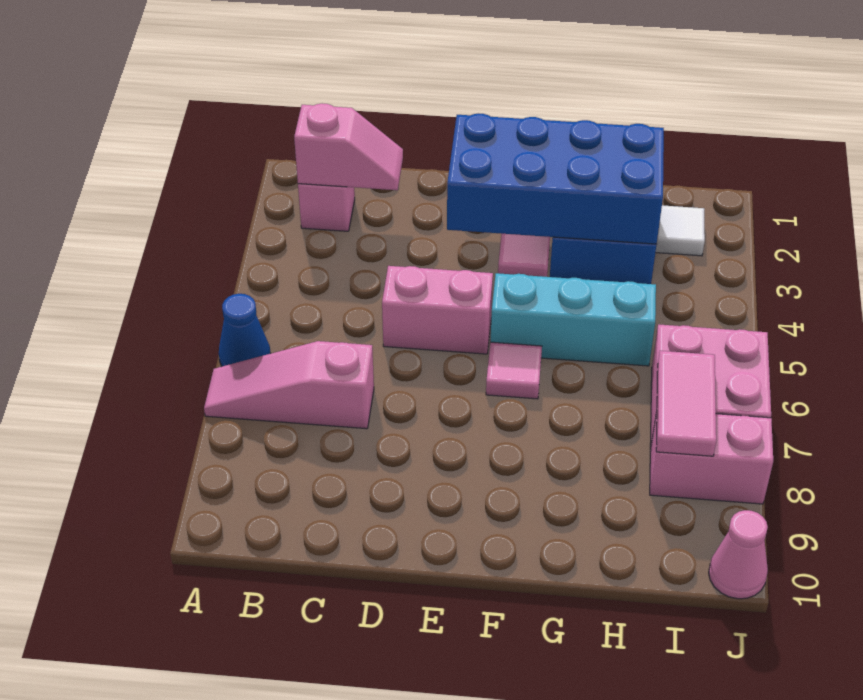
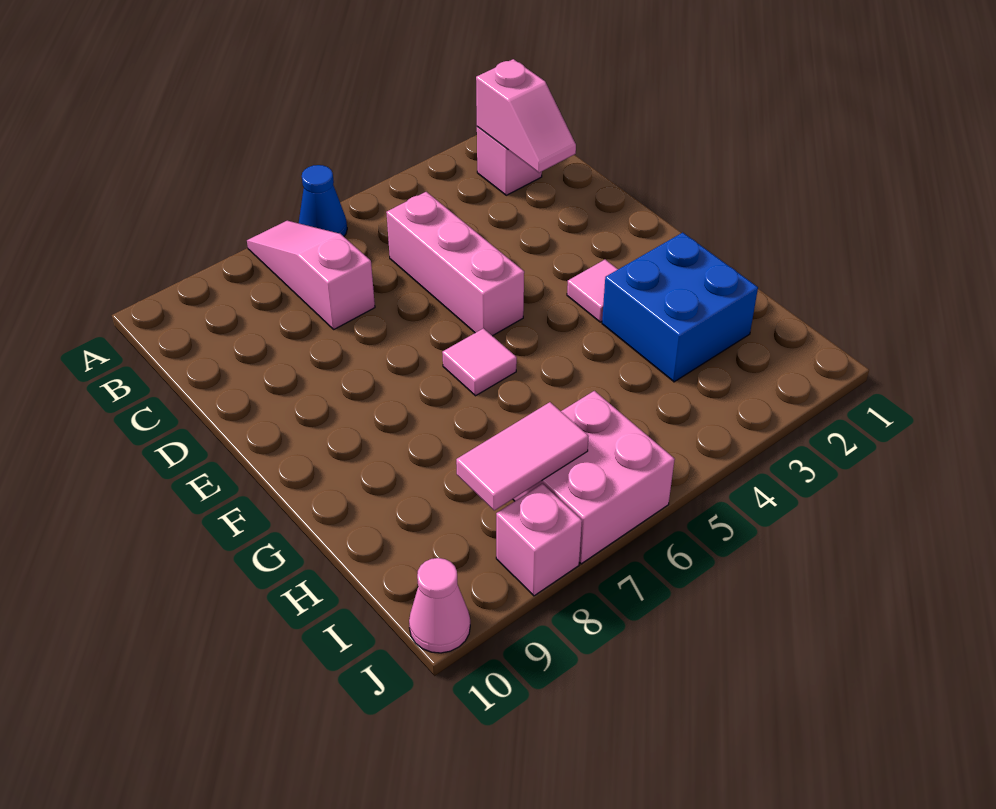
pink brick D5:E5 level 1 -> pink brick C5:E5 level 1
blue brick E2:H3 level 2 -> none
cyan brick F5:H5 level 1 -> none
white tile I2 level 1 -> none
pink brick I8:J8 level 1 -> pink brick J8 level 1

